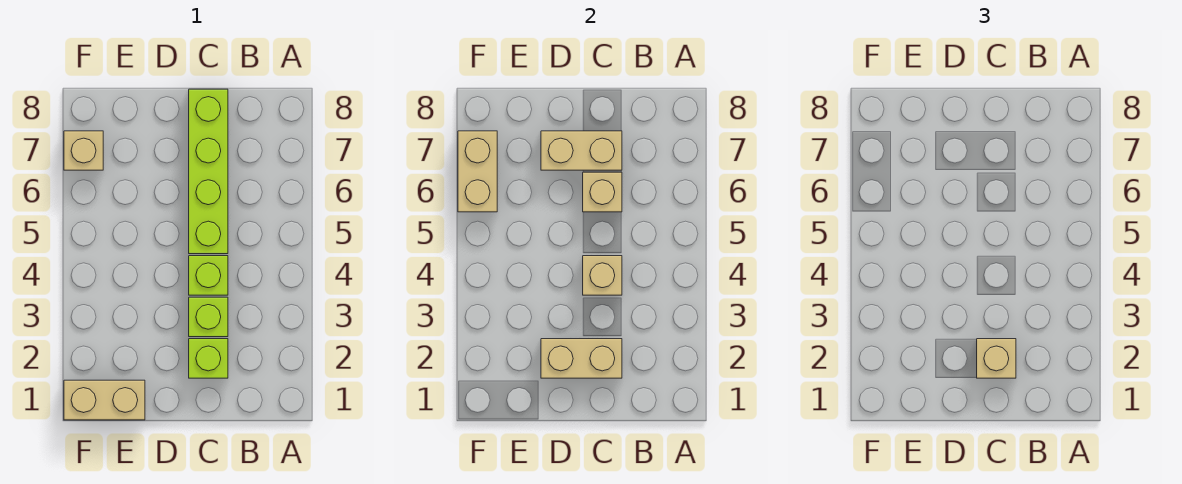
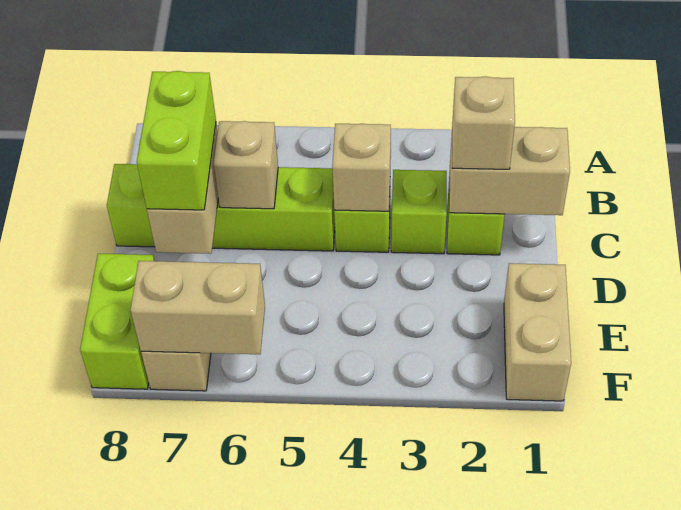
tan brick C2:D2 level 2 -> tan brick C1:C2 level 2
none -> lime brick C7:D7 level 3
none -> lime brick E8:F8 level 1

